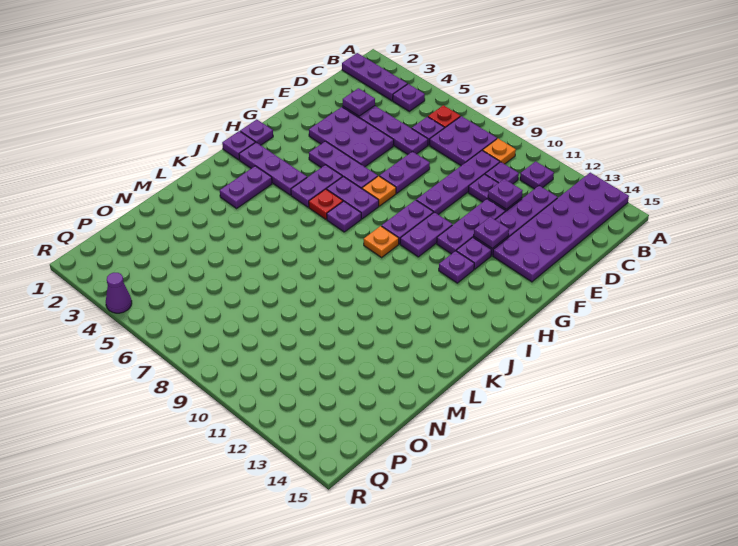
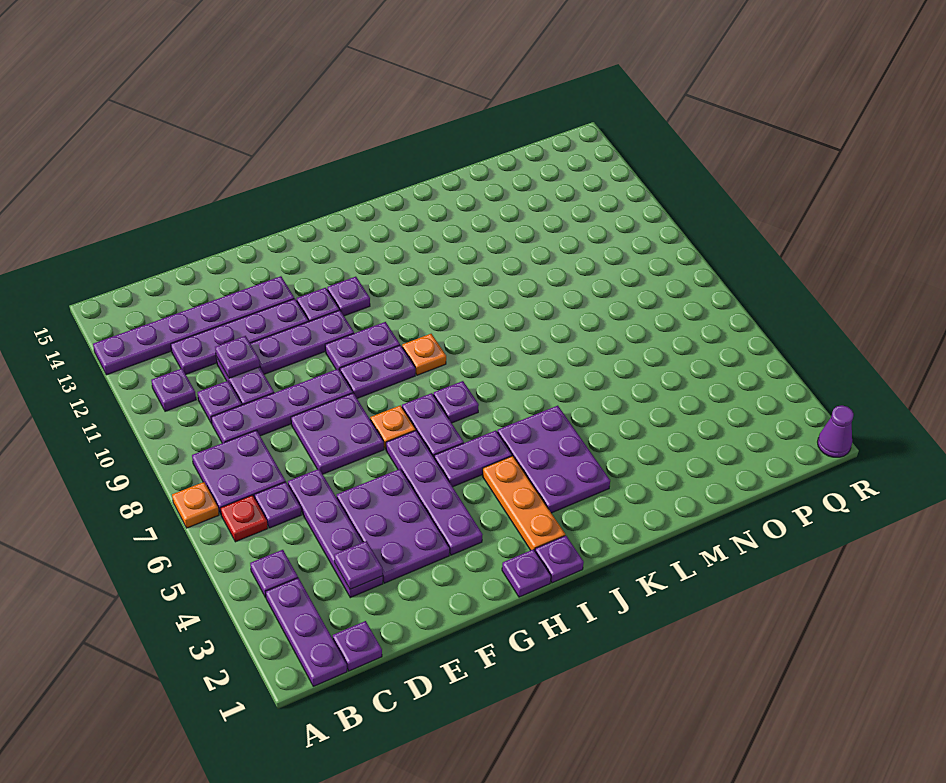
purple plate A13:F14 level 1 -> purple plate A13:F13 level 1
orange plate B9 level 1 -> orange plate A7 level 1
purple plate E7:F7 level 1 -> purple plate E7:F8 level 1
purple plate F12 level 2 -> purple plate C1 level 1
purple plate G4:G6 level 1 -> purple plate G3:G6 level 1
purple plate I2:I4 level 1 -> orange plate I2:I4 level 1
red plate I6 level 1 -> none
purple plate J3:K3 level 1 -> purple plate J3:K5 level 1
purple cone R4 level 1 -> purple cone R1 level 1

